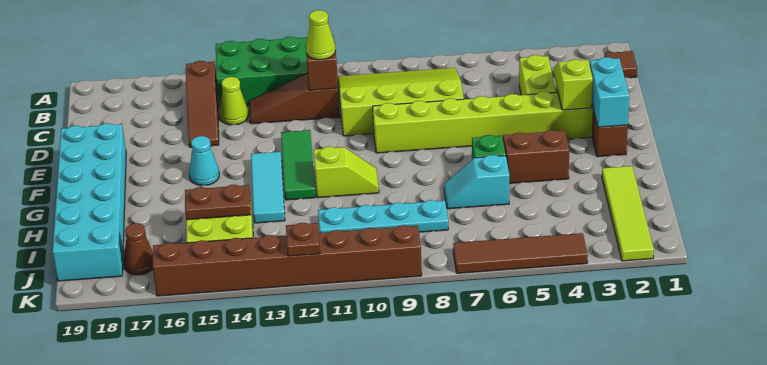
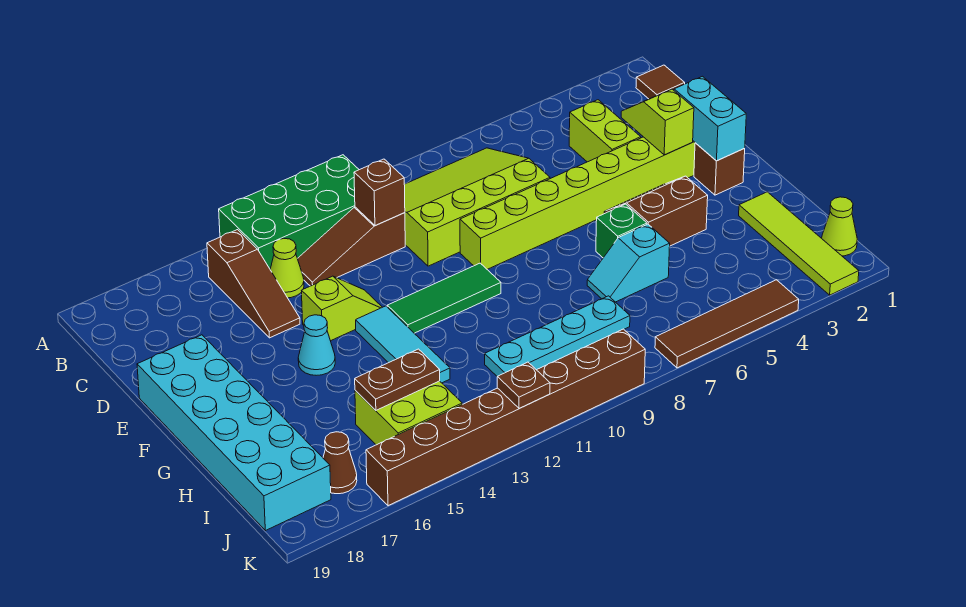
lime cone C11 level 3 -> lime cone J1 level 1
green tile E12:G12 level 1 -> green tile F10:F12 level 1
lime slope G10:G11 level 1 top 11 -> lime slope E13:E14 level 1 top 14

